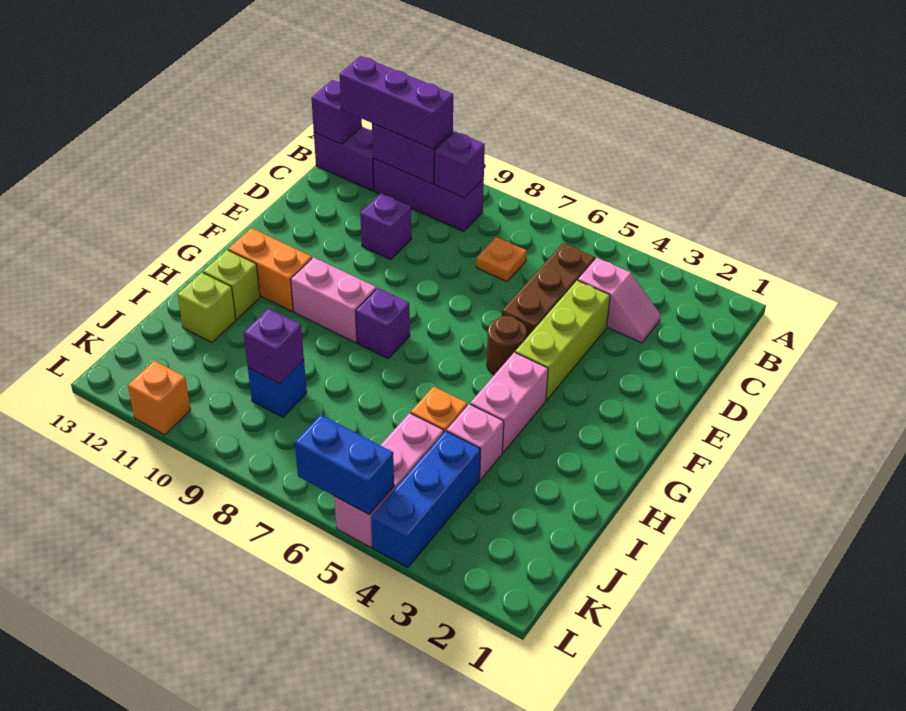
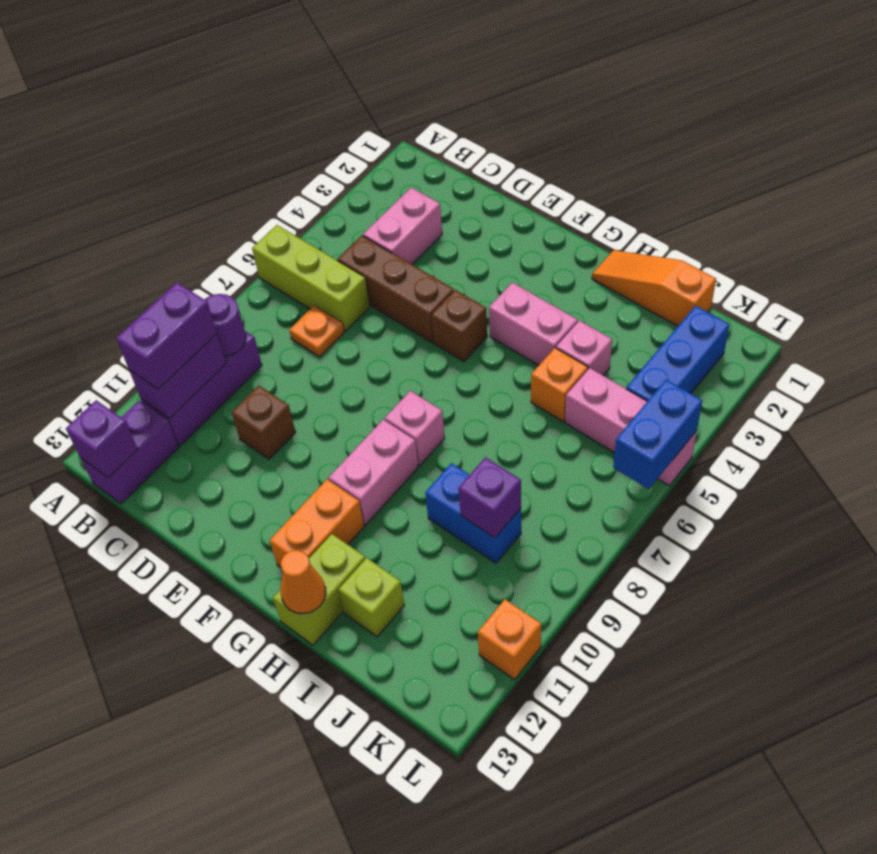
purple brick B9 level 2 -> purple round brick B9 level 2
purple brick B10:B12 level 3 -> purple brick B10:B11 level 3
pink slope C3:C4 level 1 top 4 -> pink brick C3:C4 level 1
lime brick D4:F4 level 1 -> lime brick A6:C6 level 1
purple brick D10 level 1 -> brown brick D10 level 1
brown round brick F5 level 1 -> brown brick F5 level 1
purple brick G8 level 1 -> pink brick G8 level 1
none -> orange slope H1:J1 level 1 top J
lime brick H12 level 1 -> lime brick H12:H13 level 1
none -> orange cone H13 level 2
blue brick J4:L4 level 1 -> blue brick K2:K4 level 1
blue brick J9 level 1 -> blue brick I9:J9 level 1

